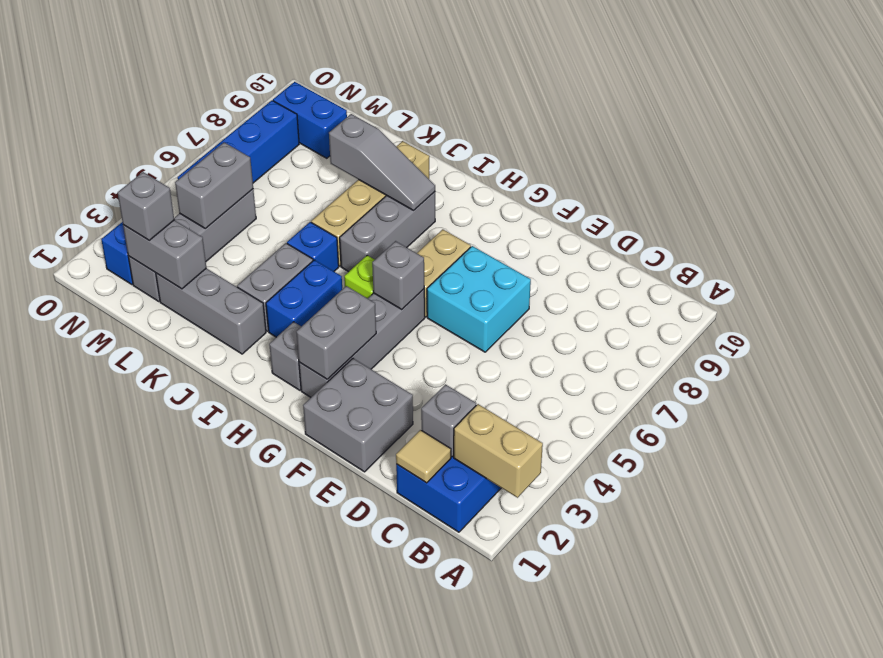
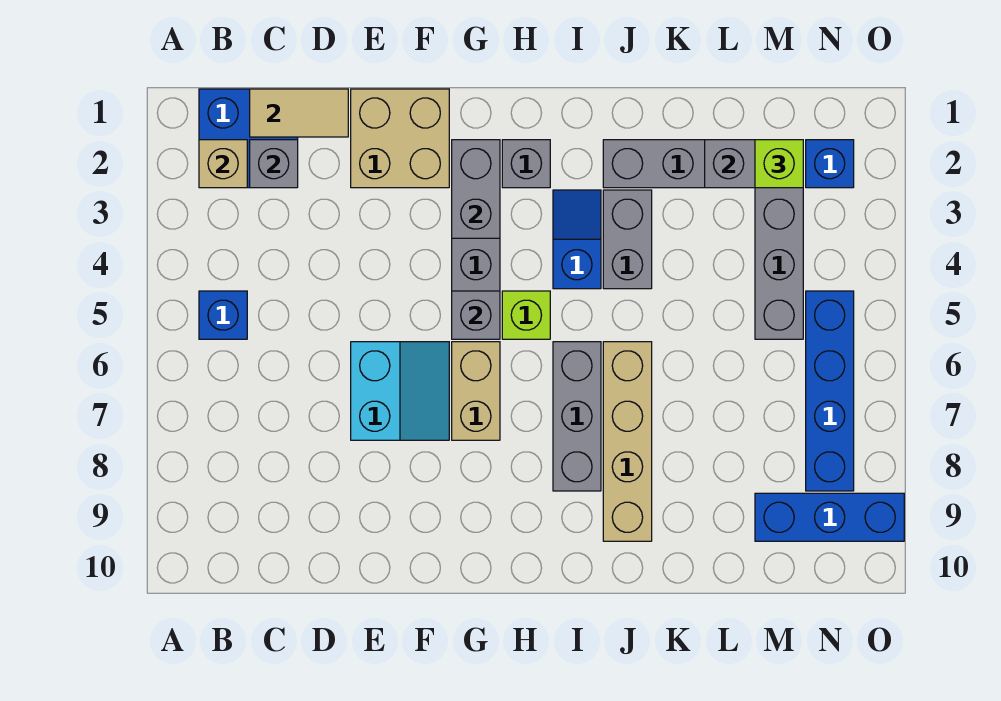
tan brick A2:B2 level 2 -> tan brick B2 level 2
tan tile C1 level 2 -> tan tile C1:D1 level 2
grey brick E1:F2 level 1 -> tan brick E1:F2 level 1
cyan brick E6:F7 level 1 -> cyan slope E6:F7 level 1 top E
blue brick I3:I4 level 1 -> blue slope I3:I4 level 1 top 4
grey slope I8:K8 level 2 top K -> none
blue brick J5 level 1 -> blue brick B5 level 1
grey brick M2 level 3 -> lime brick M2 level 3
grey brick M4:M5 level 2 -> none
blue brick M9:N9 level 1 -> blue brick M9:O9 level 1

